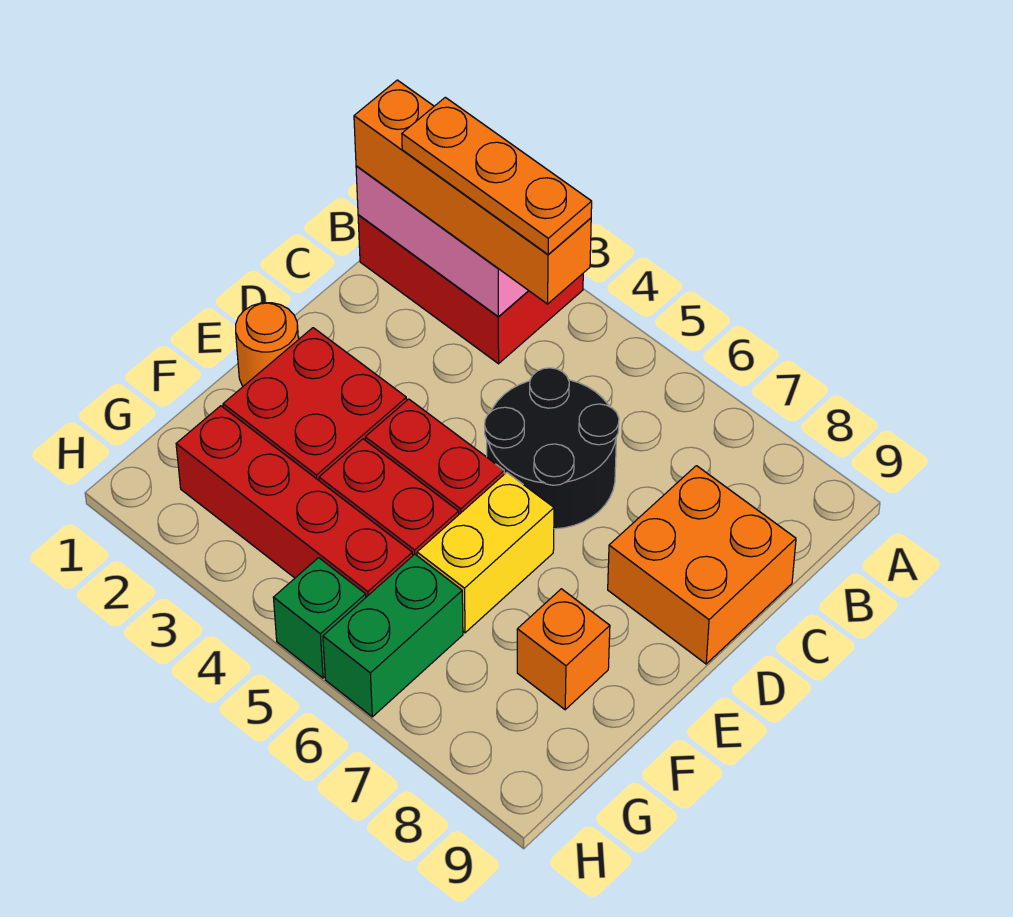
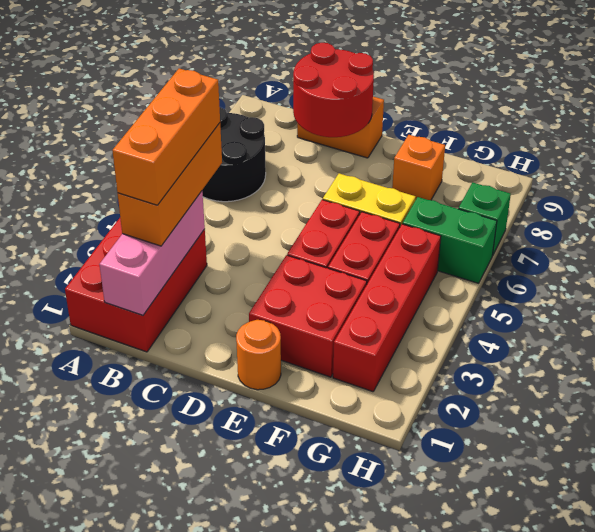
orange brick B1:B4 level 3 -> orange brick B2:B4 level 3
orange plate B2:B4 level 4 -> orange brick B2:B4 level 4
black round brick C5:D6 level 1 -> black round brick A6:B7 level 1
orange brick C8:D9 level 1 -> orange brick C9:D9 level 1
none -> red round brick C8:D9 level 2
green brick H5 level 1 -> green brick H7 level 1

